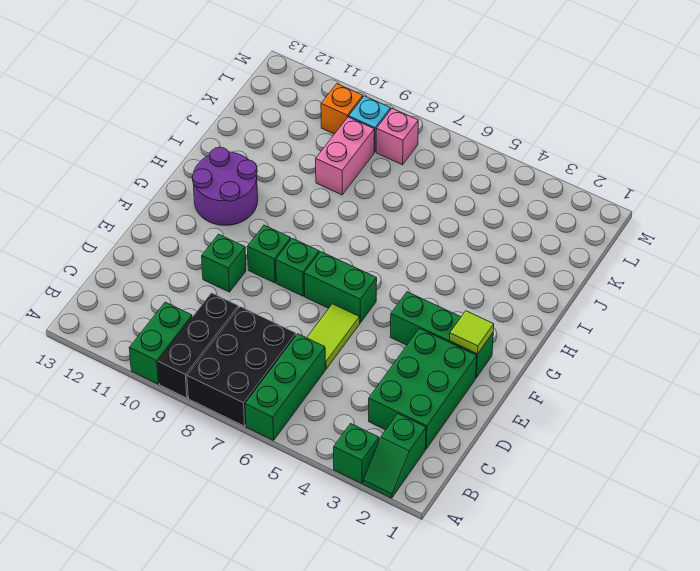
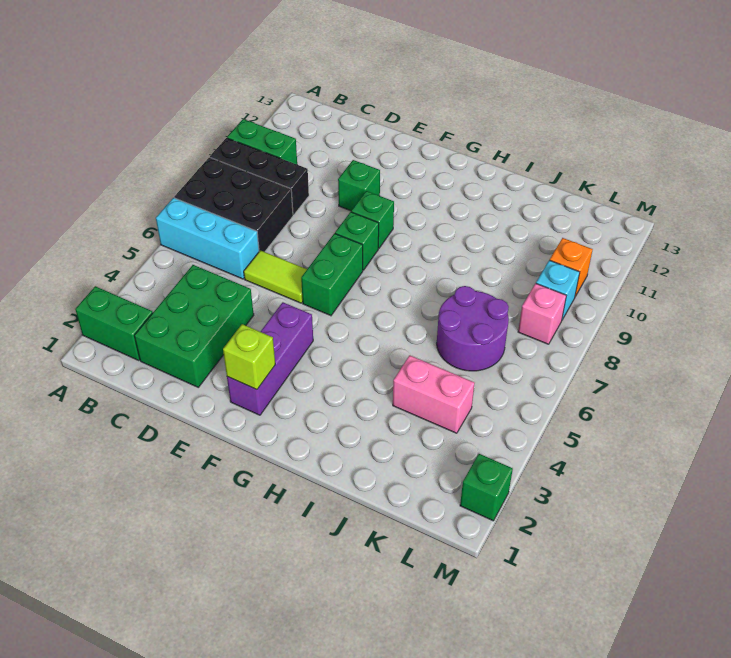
green slope A2:B2 level 1 top B -> green brick A2:B2 level 1
green brick A3 level 1 -> green brick M2 level 1
green brick A6:C6 level 1 -> cyan brick A6:C6 level 1
green brick C2:E3 level 1 -> green brick C2:D4 level 1
green brick F2:F4 level 1 -> purple brick F2:F4 level 1
lime tile F2 level 2 -> lime brick F2 level 2
purple round brick G11:H12 level 1 -> purple round brick J6:K7 level 1
pink brick J9:K9 level 1 -> pink brick J4:K4 level 1

